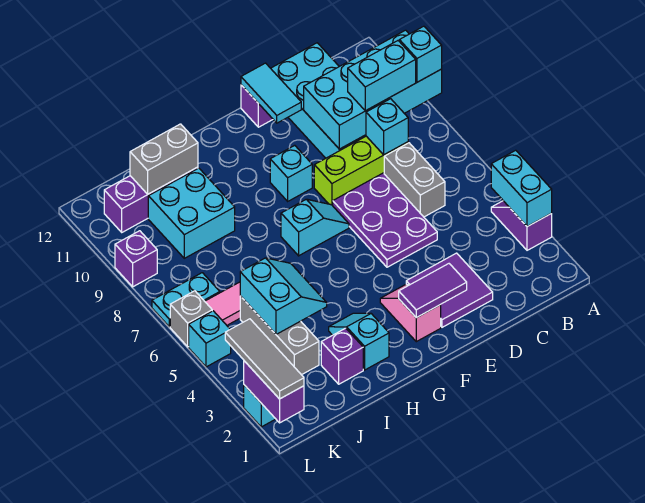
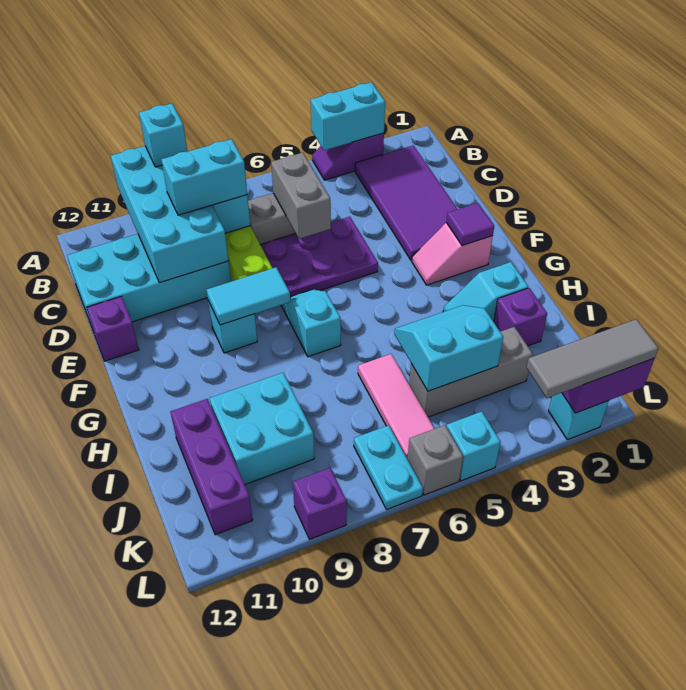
cyan brick B9:C9 level 3 -> cyan brick C8:C9 level 3
purple tile D2:E3 level 1 -> purple tile B2:E3 level 1
purple tile E2:F2 level 2 -> purple tile F2 level 2
cyan tile E11:E12 level 2 -> cyan tile F8:F9 level 2
grey brick I11:J11 level 2 -> grey brick C6:D6 level 2

